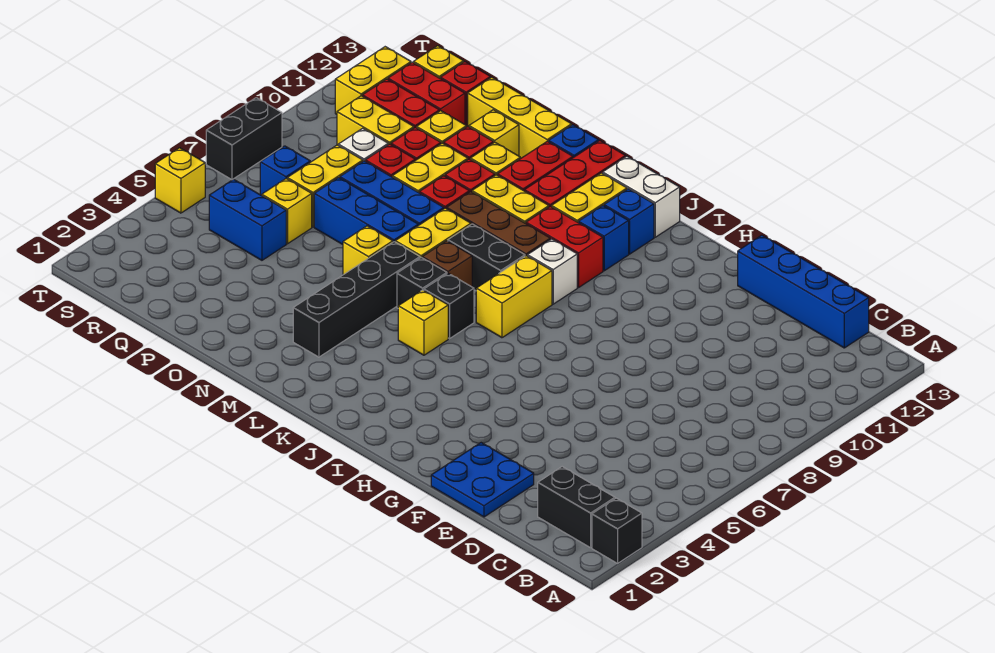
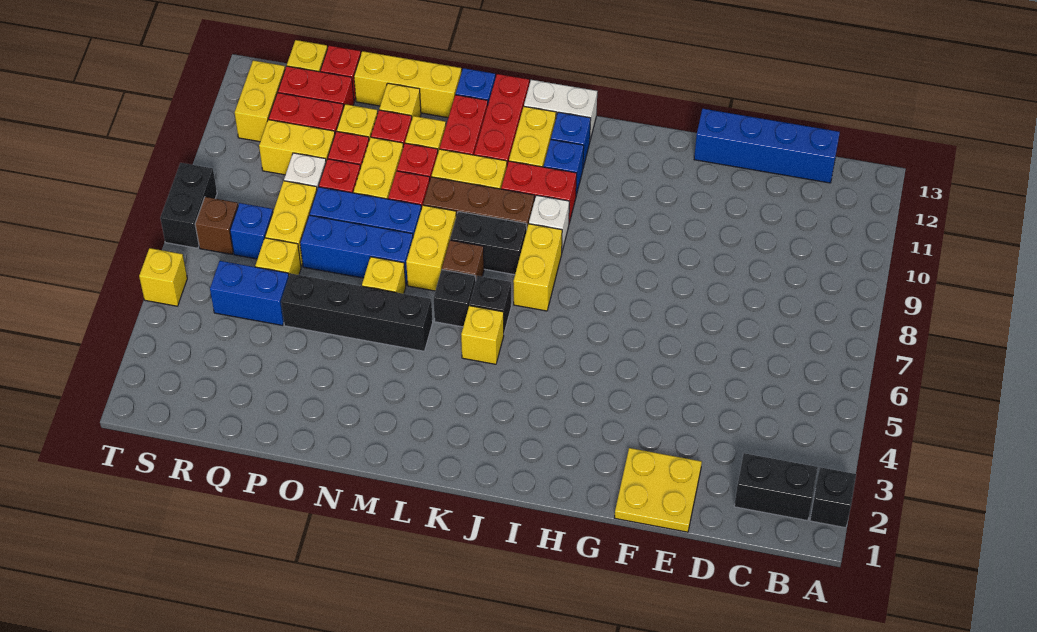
blue plate E1:F2 level 1 -> yellow plate E1:F2 level 1
black brick M3:M6 level 1 -> black brick M5:P5 level 1
none -> brown brick S7 level 1

